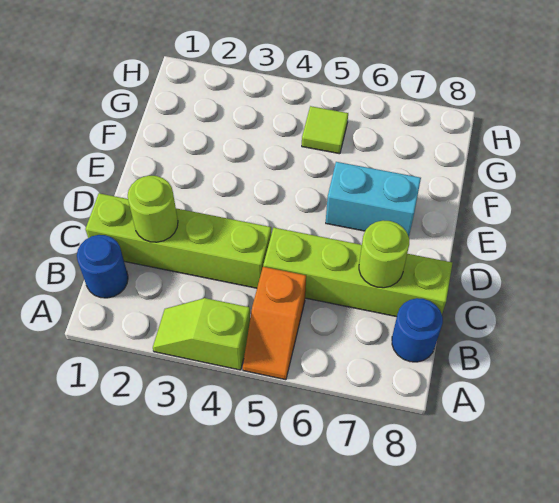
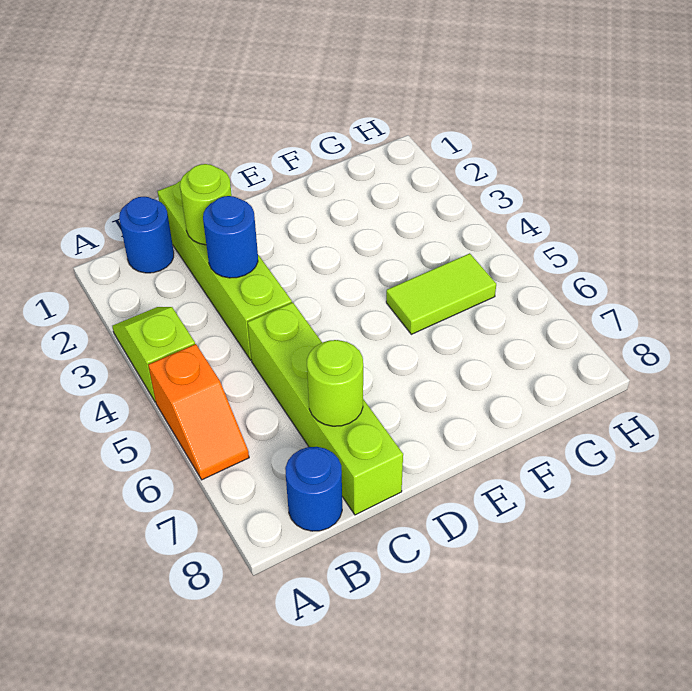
orange slope A5:B5 level 1 top B -> orange slope A5:A6 level 1 top 5
none -> blue round brick C3 level 2
cyan brick E6:E7 level 1 -> none
lime tile G5 level 1 -> lime tile F5:G5 level 1

